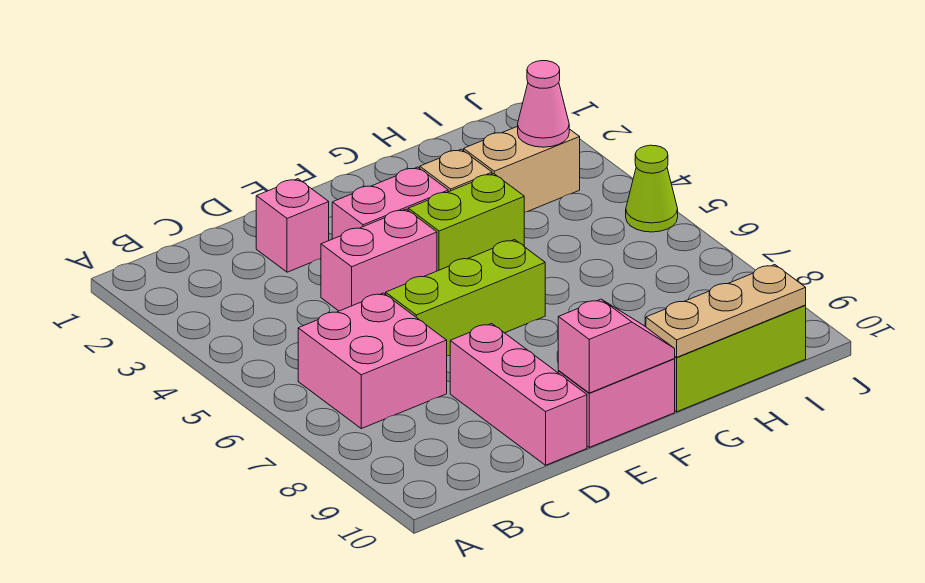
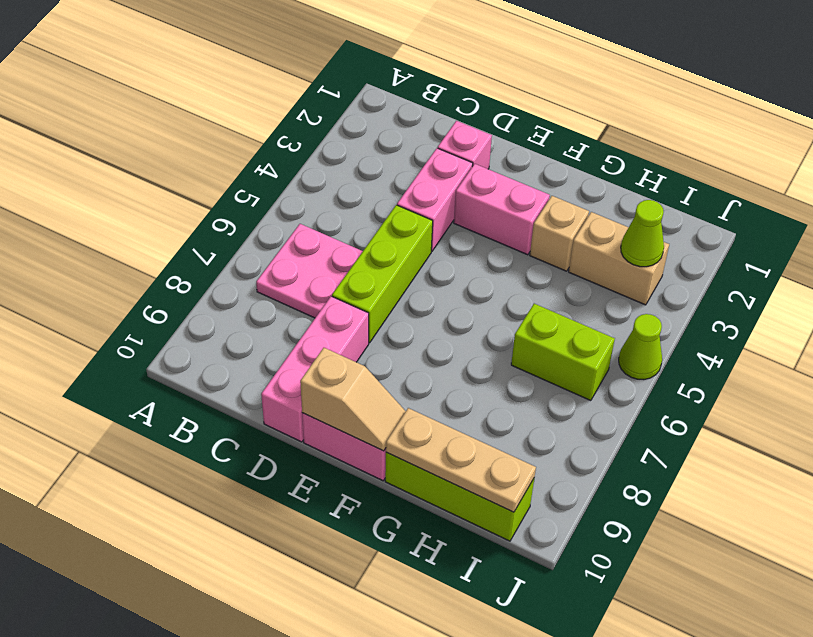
pink brick B6:C7 level 1 -> pink plate B6:C7 level 1
pink brick D4:E4 level 1 -> pink brick D3:D4 level 1
lime brick D6:F6 level 1 -> lime brick D5:D7 level 1
pink slope E10:F10 level 2 top E -> tan slope E10:F10 level 2 top E
lime brick F4:G4 level 1 -> lime brick H6:I6 level 1
pink cone I3 level 2 -> lime cone I3 level 2

